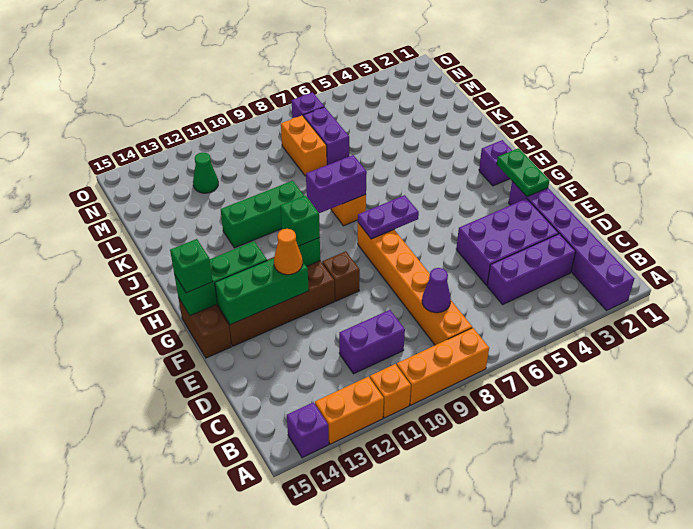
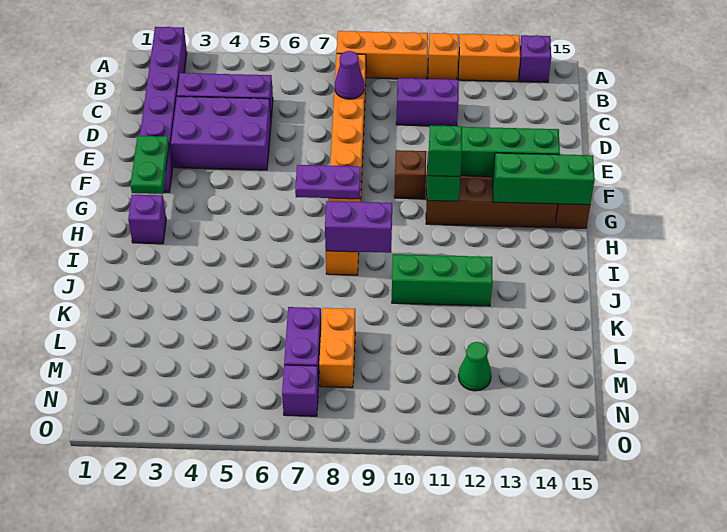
orange cone F12 level 3 -> none
green brick G15 level 3 -> none

